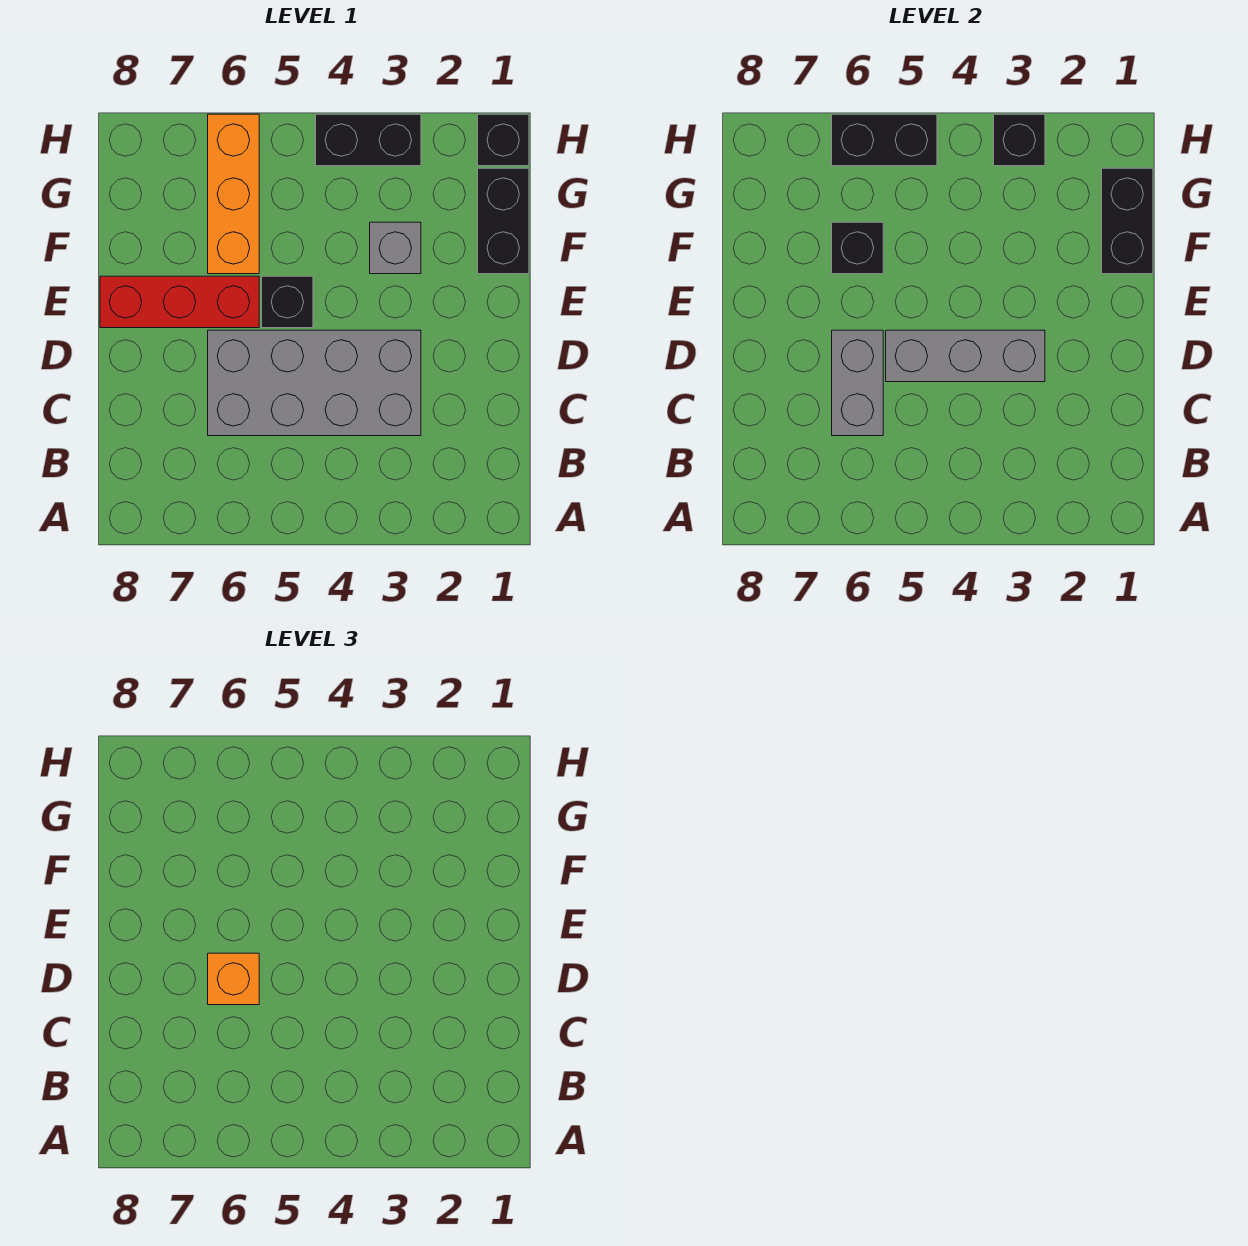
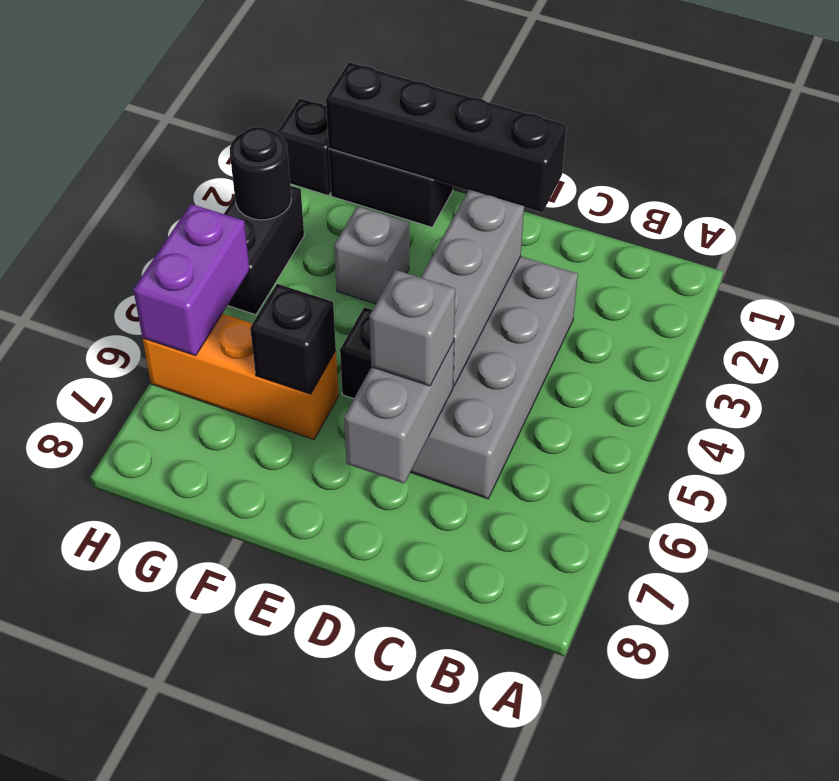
grey brick C6:D6 level 2 -> grey brick D6:D7 level 2
orange brick D6 level 3 -> grey brick D6 level 3
red brick E6:E8 level 1 -> none
black brick F1:G1 level 2 -> black brick D1:G1 level 2
black brick H3 level 2 -> black round brick H3 level 2
black brick H5:H6 level 2 -> purple brick H5:H6 level 2

